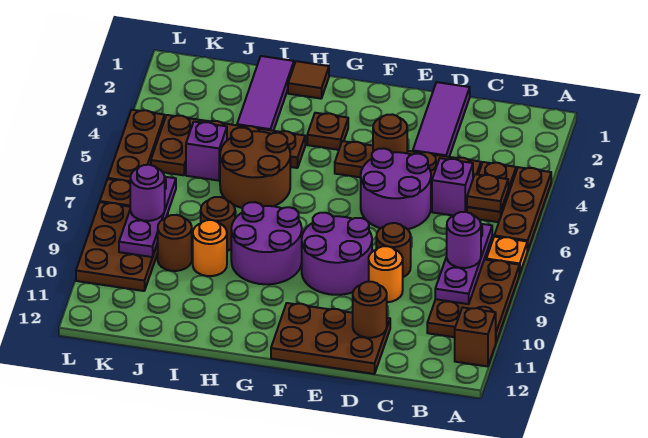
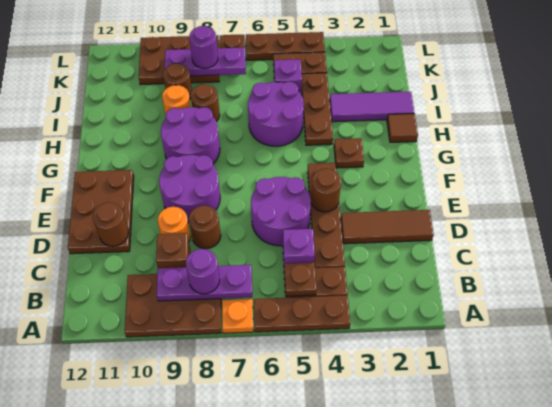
brown brick A11 level 1 -> brown brick C9 level 1
purple tile D1:D3 level 1 -> brown tile D1:D3 level 1
brown round brick H5:I6 level 1 -> purple round brick H5:I6 level 1

